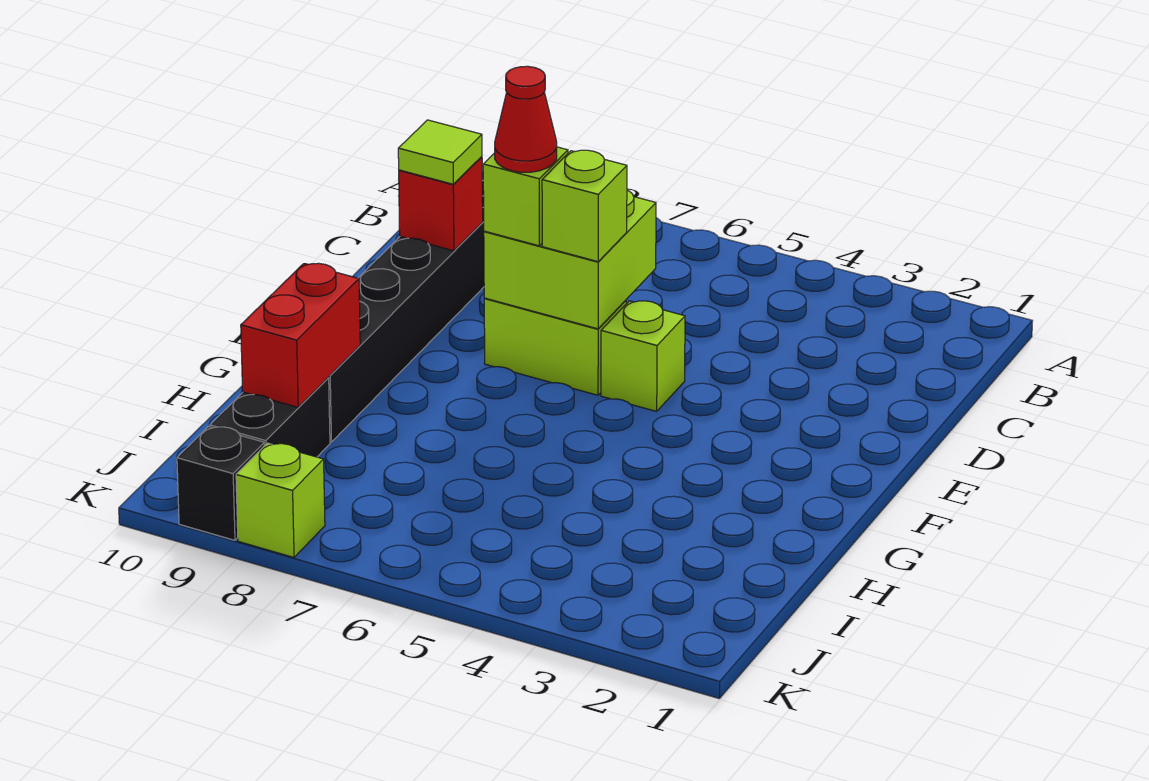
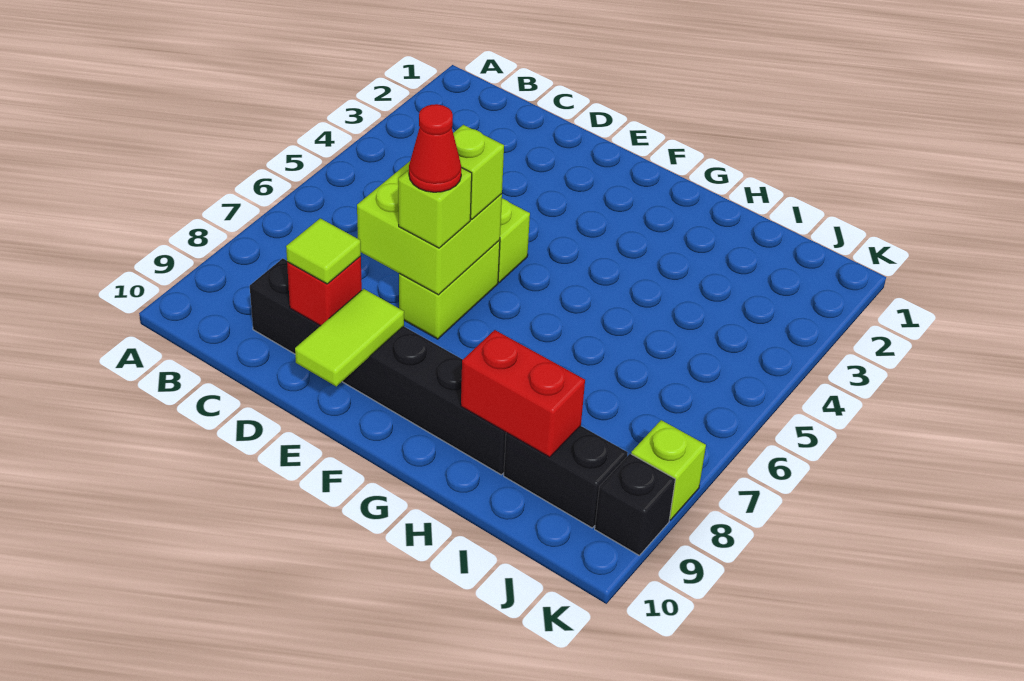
none -> lime tile E9:E10 level 2

